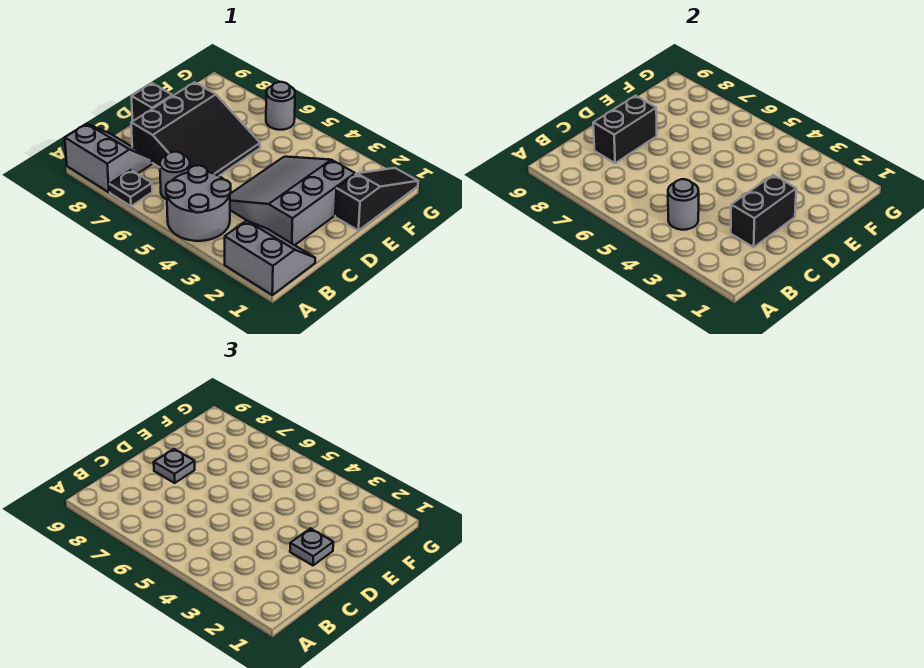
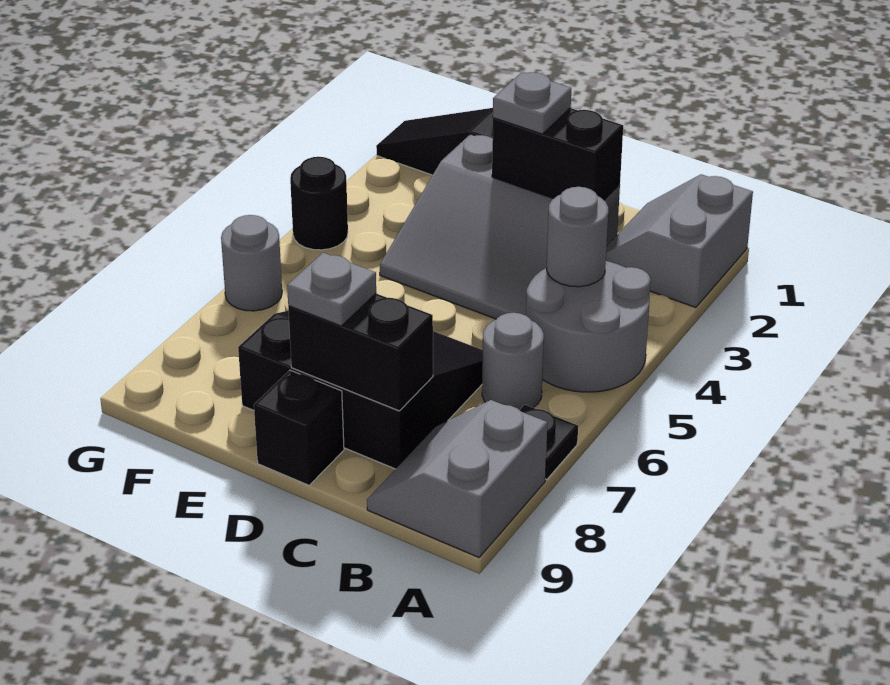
none -> black round brick G4 level 1

